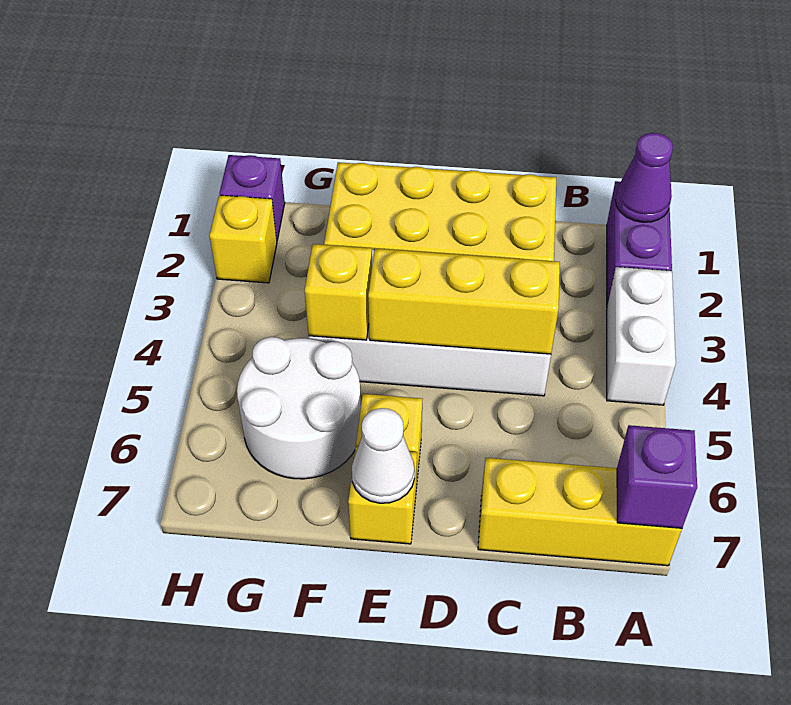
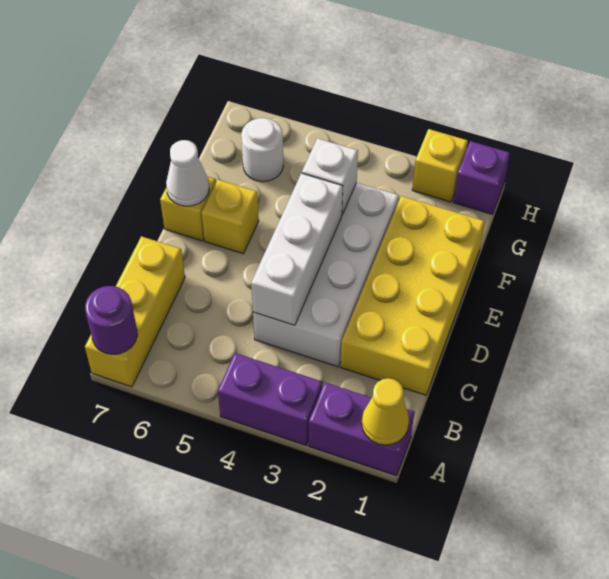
purple cone A1 level 2 -> yellow cone A1 level 2
white brick A3:A4 level 1 -> purple brick A3:A4 level 1
purple brick A7 level 2 -> purple round brick A7 level 2
yellow brick C4:E4 level 2 -> white brick C4:E4 level 2
yellow brick F4 level 2 -> white brick F4 level 2
white round brick F5:G6 level 1 -> white round brick G6 level 1

